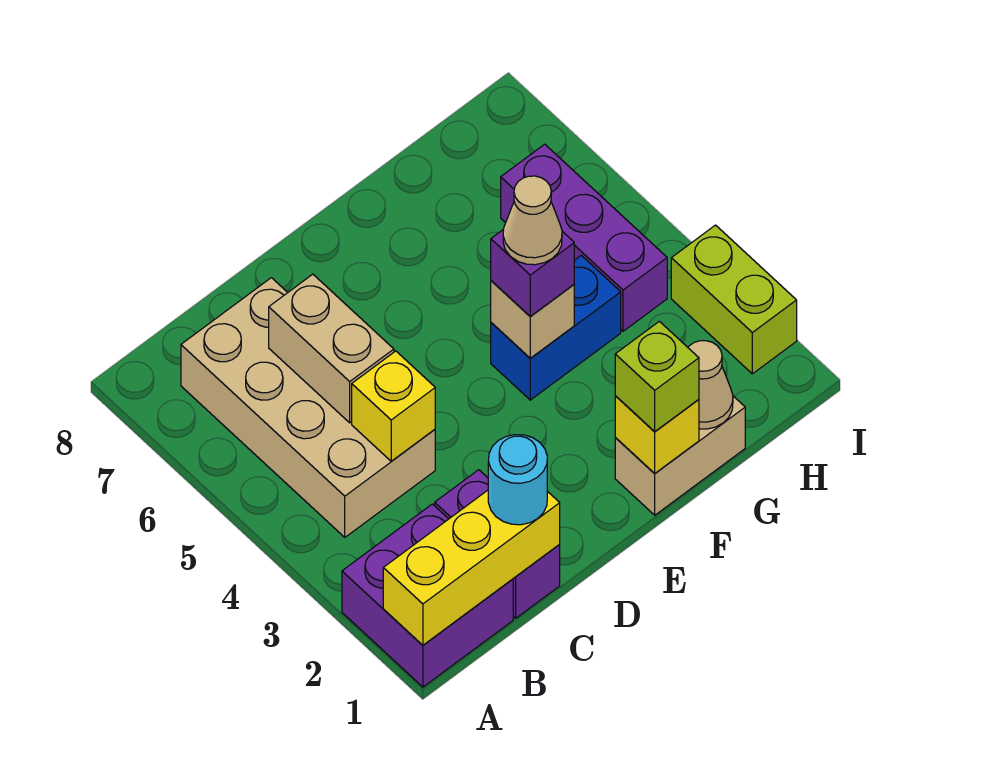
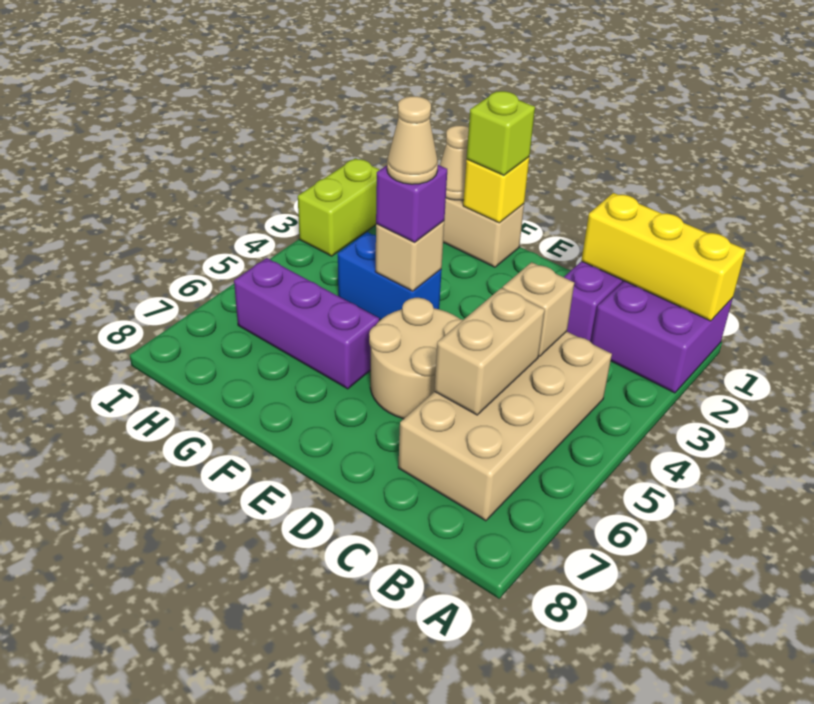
cyan round brick C1 level 3 -> none
yellow brick C4 level 2 -> tan brick C4 level 2
none -> tan round brick D5:E6 level 1
purple brick H4:H6 level 1 -> purple brick F6:H6 level 1

